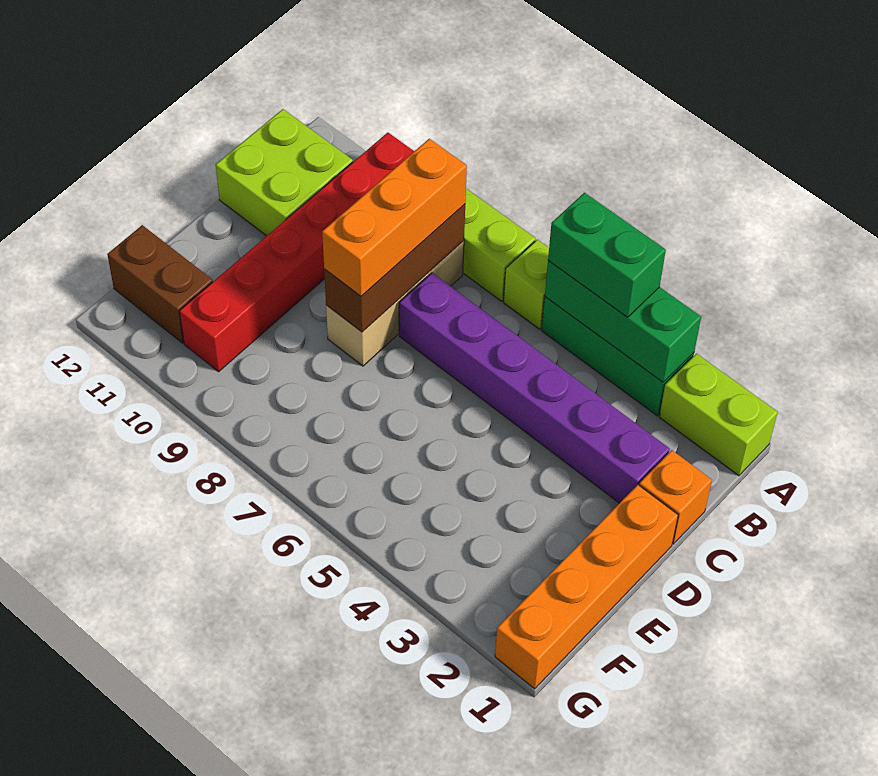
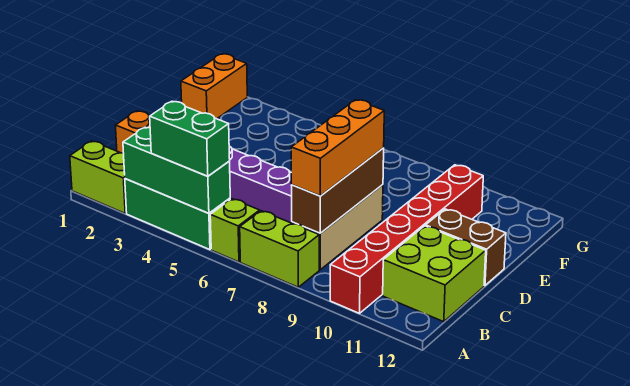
orange brick D1:G1 level 1 -> orange brick F1:G1 level 1
brown brick F11:F12 level 1 -> brown brick D11:D12 level 1

